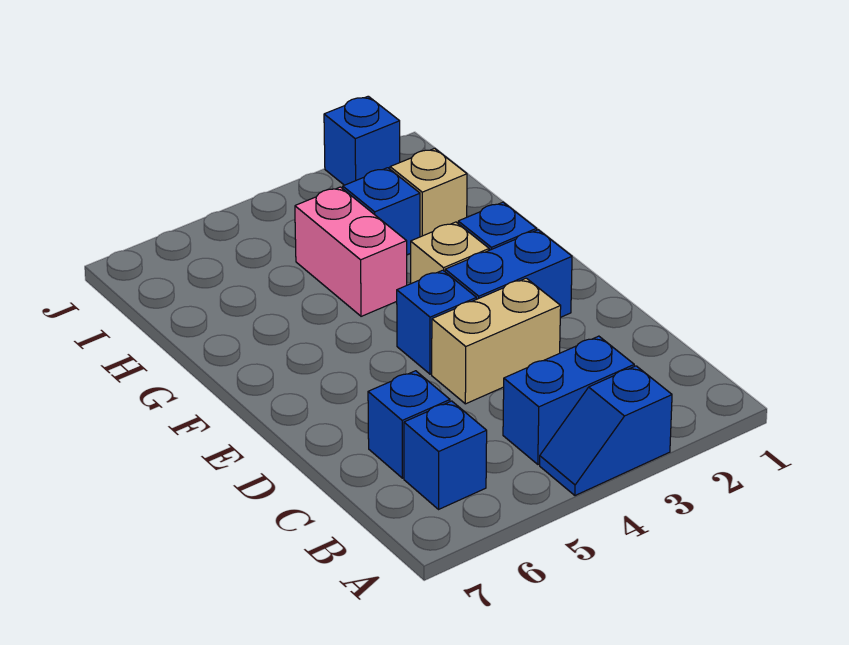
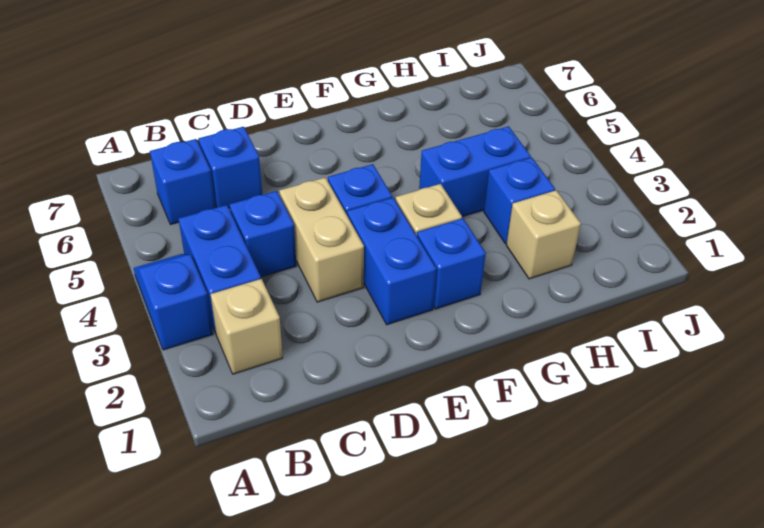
none -> tan brick B2 level 1
pink brick G4:H4 level 1 -> blue brick G4:H4 level 1
blue brick J2 level 1 -> blue brick C4 level 1

